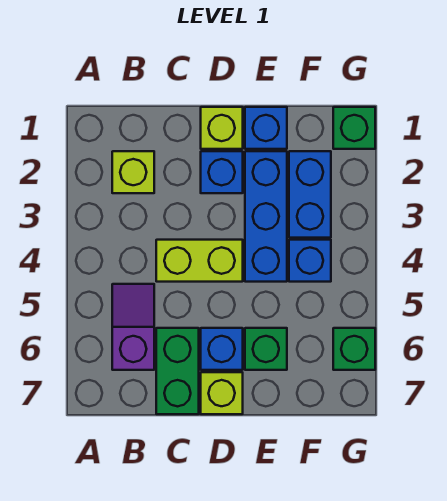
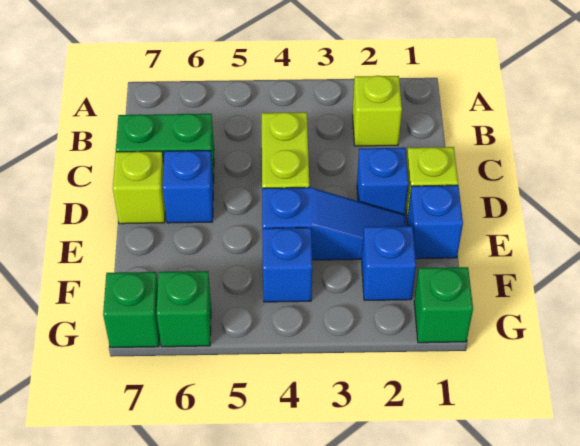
purple slope B5:B6 level 1 top 6 -> none
blue brick E2:E4 level 1 -> blue slope E2:E4 level 1 top 4
green brick E6 level 1 -> green brick G7 level 1
blue brick F2:F3 level 1 -> blue brick F2 level 1

